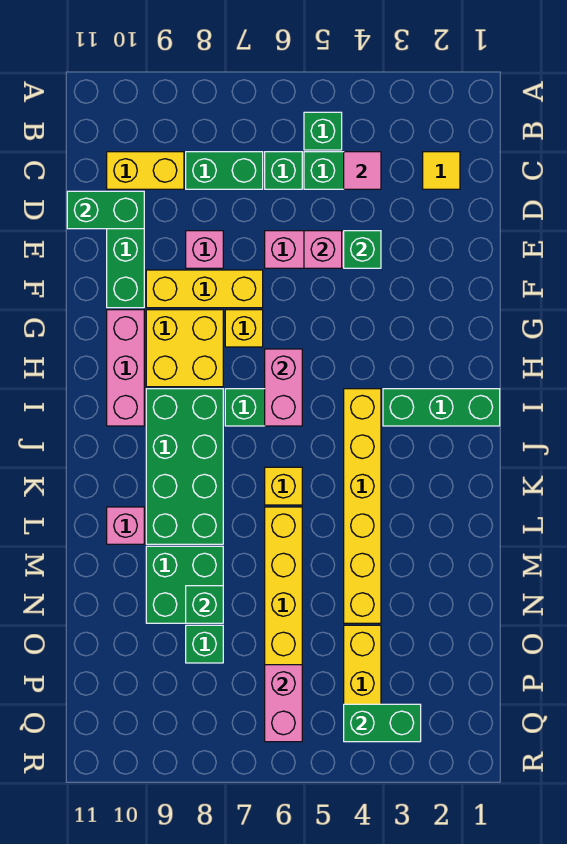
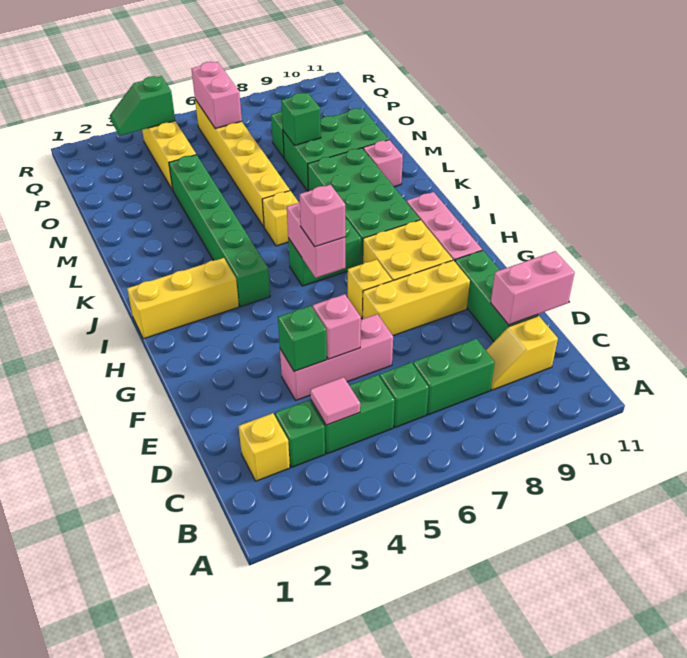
green brick B5 level 1 -> green brick C3 level 1
yellow tile C2 level 1 -> yellow brick C2 level 1
yellow brick C9:C10 level 1 -> yellow slope C9:C10 level 1 top 10
green brick D10:D11 level 2 -> pink brick D10:D11 level 2
pink brick E8 level 1 -> pink brick H6 level 3
green brick I1:I3 level 1 -> yellow brick I1:I3 level 1
yellow brick I4:N4 level 1 -> green brick I4:N4 level 1
green brick M8:N9 level 1 -> green brick M8:N10 level 1
green brick Q3:Q4 level 2 -> green slope Q3:Q4 level 2 top 4

